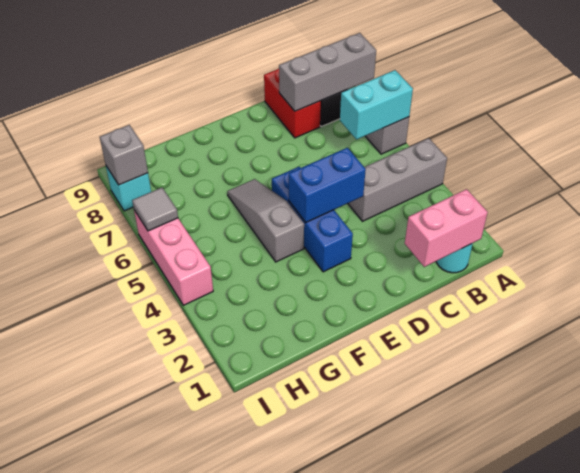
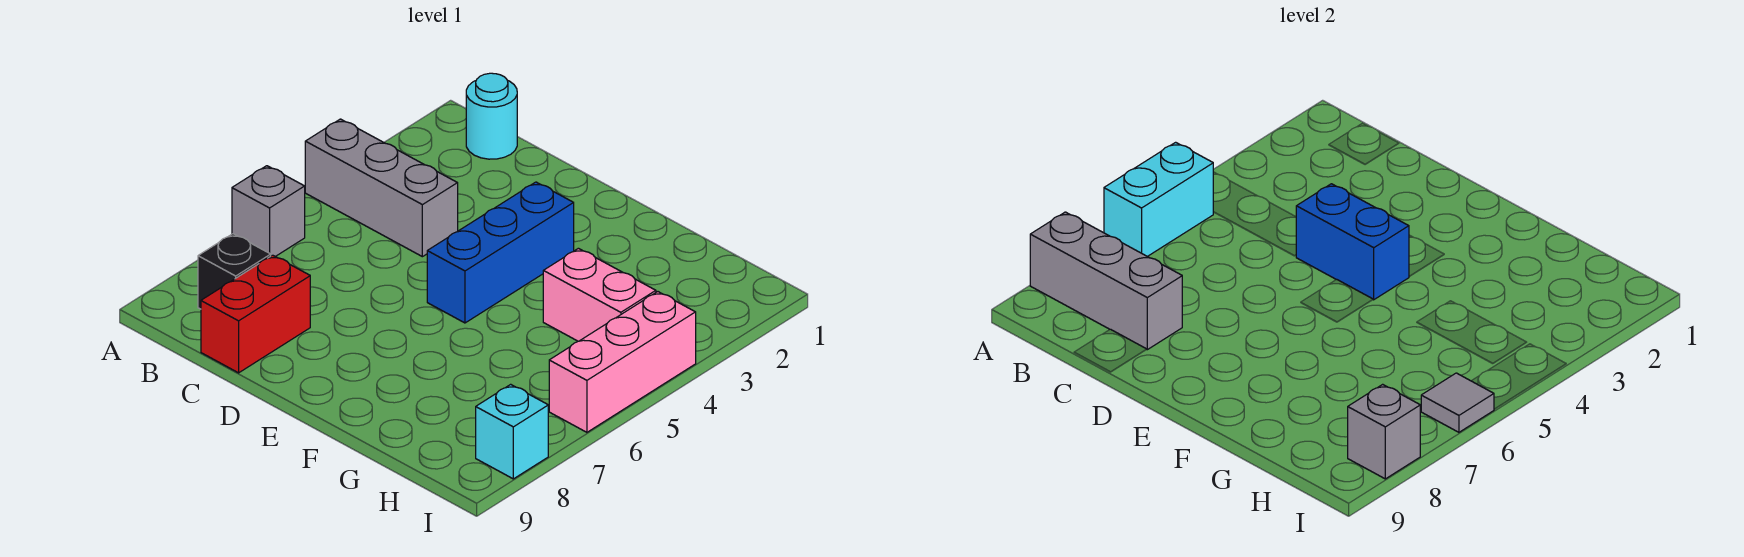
cyan brick A6:B6 level 2 -> cyan brick A5:A6 level 2
pink brick B1:C1 level 2 -> pink brick G4:H4 level 1
grey slope F4:F6 level 1 top 4 -> none

